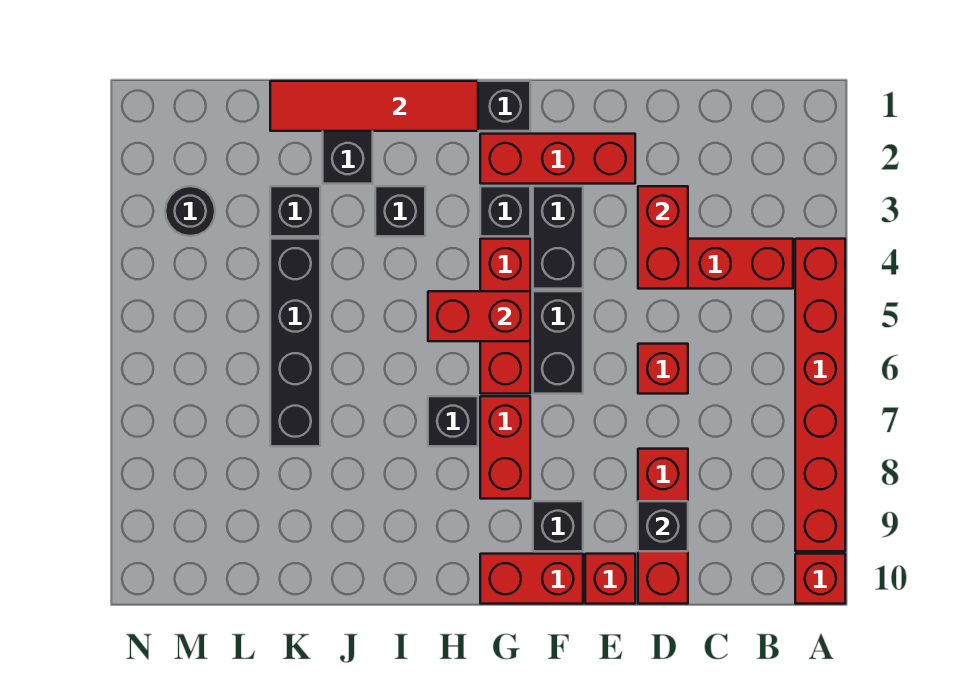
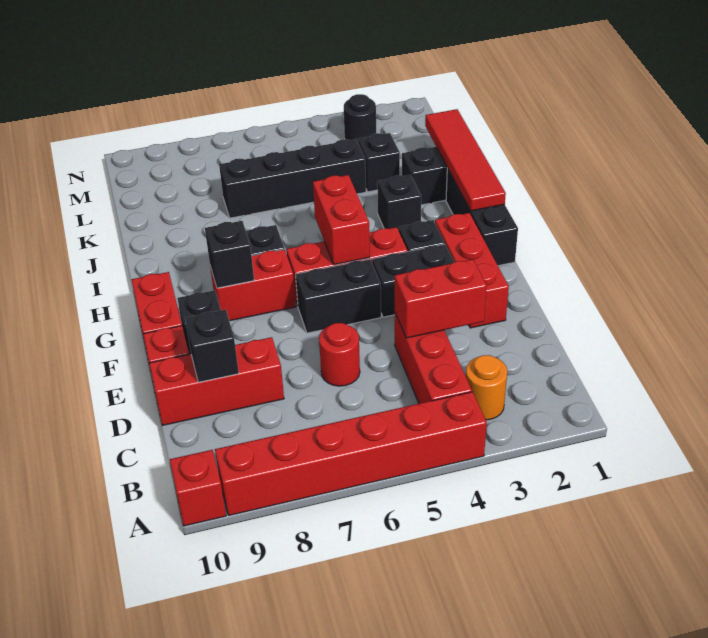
none -> orange round brick B3 level 1
red brick D6 level 1 -> red round brick D6 level 1
none -> black brick G8 level 2

